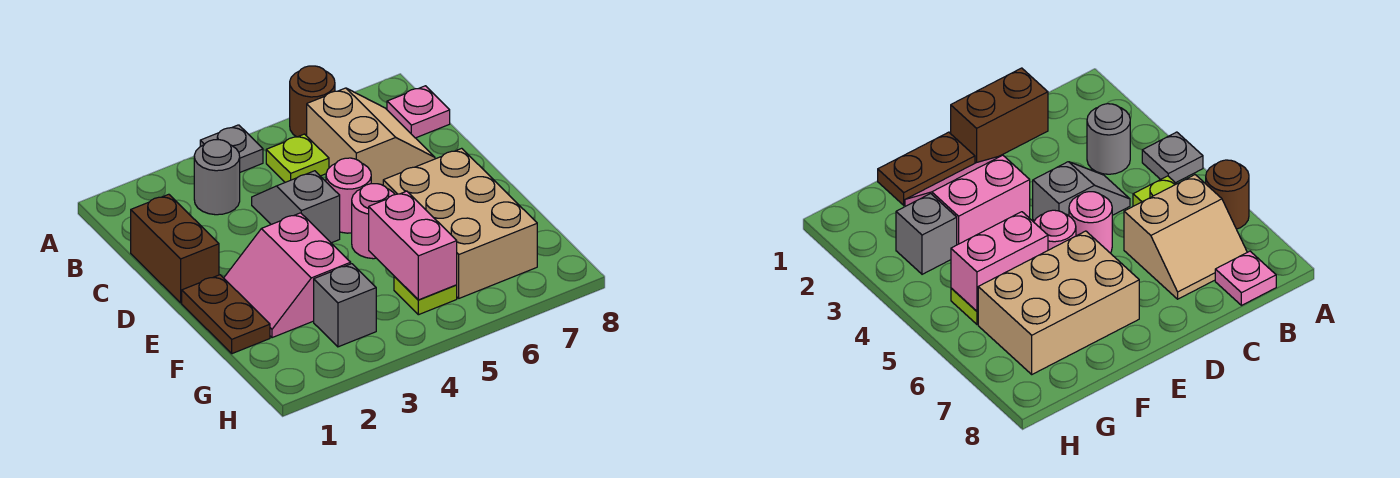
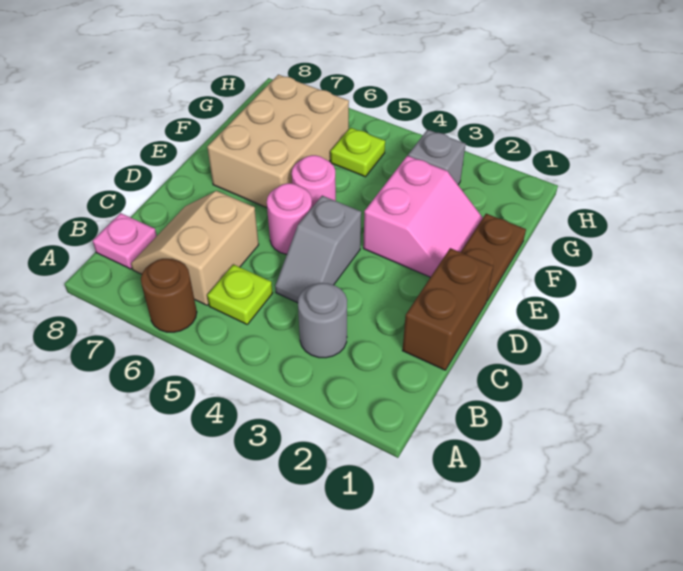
grey plate A4 level 1 -> none
pink brick F5:G5 level 2 -> none

